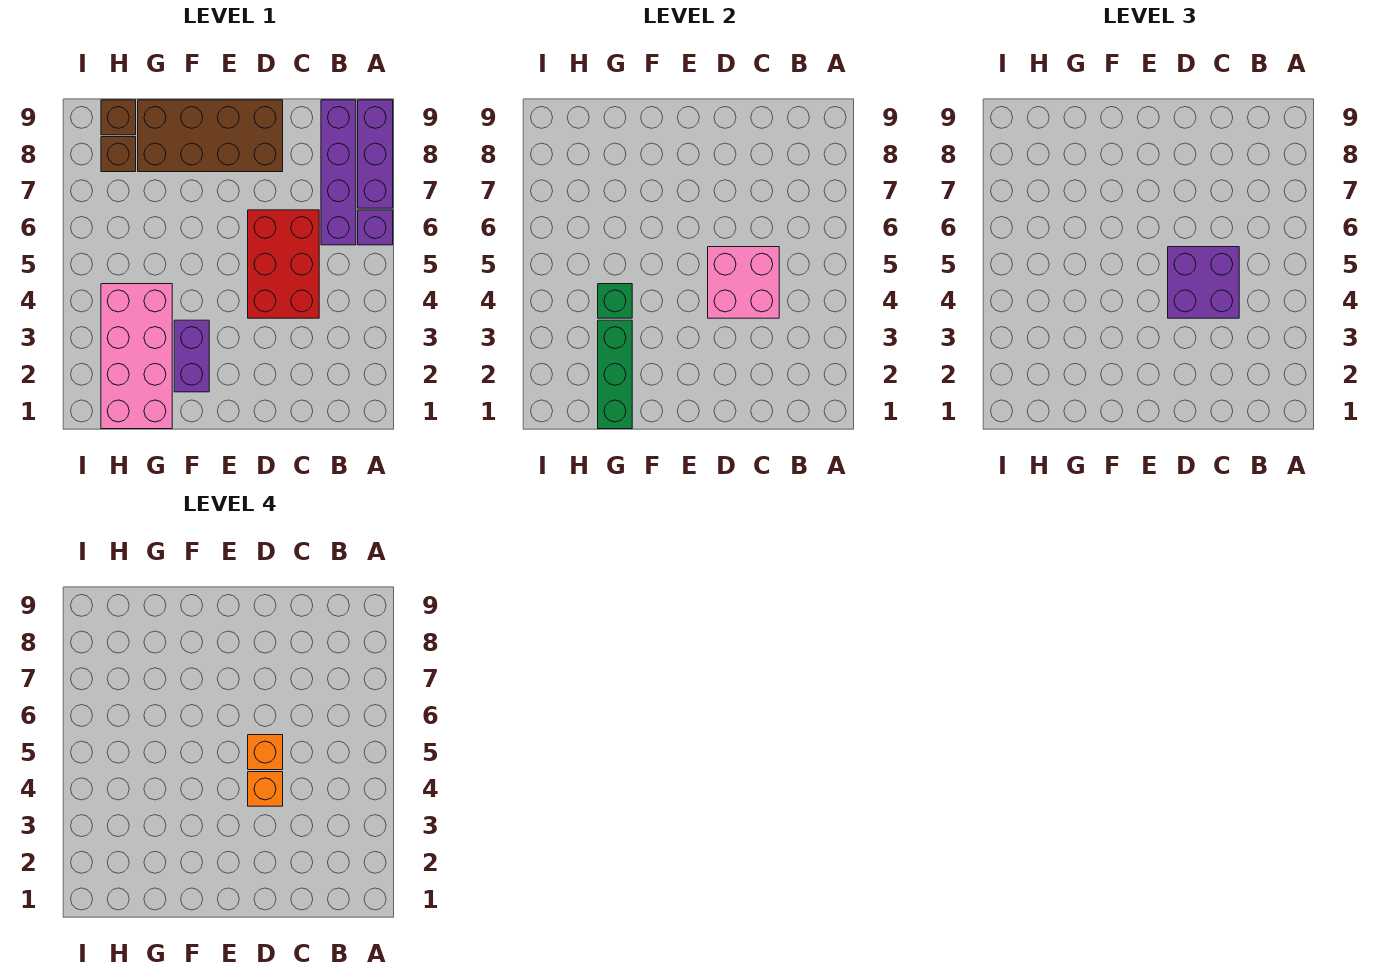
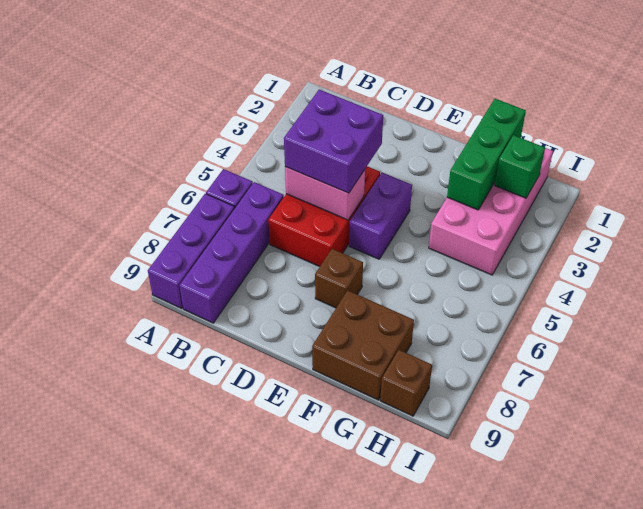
pink brick C4:D5 level 2 -> pink brick C5:D5 level 2
orange brick D4 level 4 -> none
orange brick D5 level 4 -> none
brown brick D8:G9 level 1 -> brown brick F8:G9 level 1
purple brick F2:F3 level 1 -> purple brick E4:E5 level 1
green brick G4 level 2 -> green brick H2 level 2
brown brick H8 level 1 -> brown brick E7 level 1

